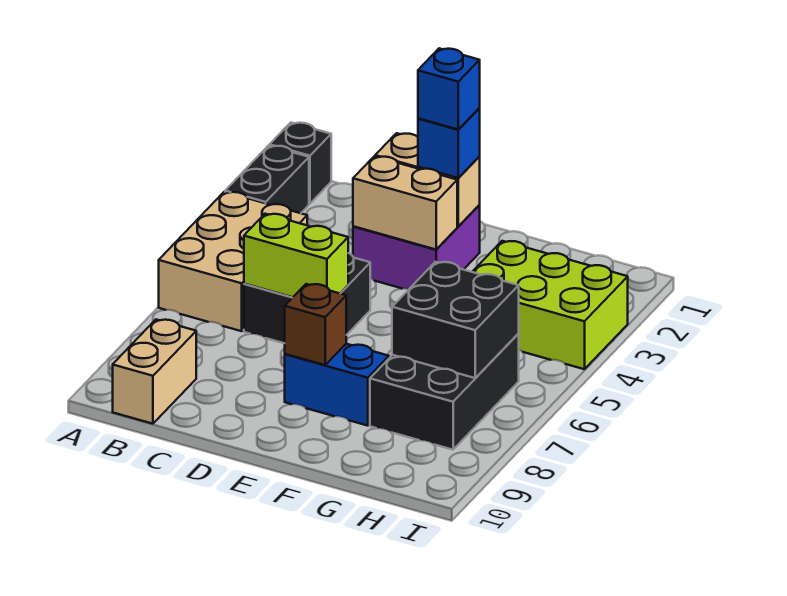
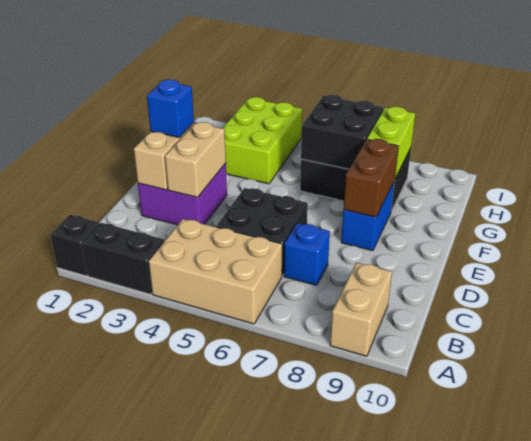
tan brick B9:B10 level 1 -> tan brick A9:B9 level 1
lime brick C6:D6 level 2 -> lime brick G8:H8 level 2
blue brick E2 level 4 -> blue brick C7 level 1
brown brick E8 level 2 -> brown brick E8:F8 level 2

